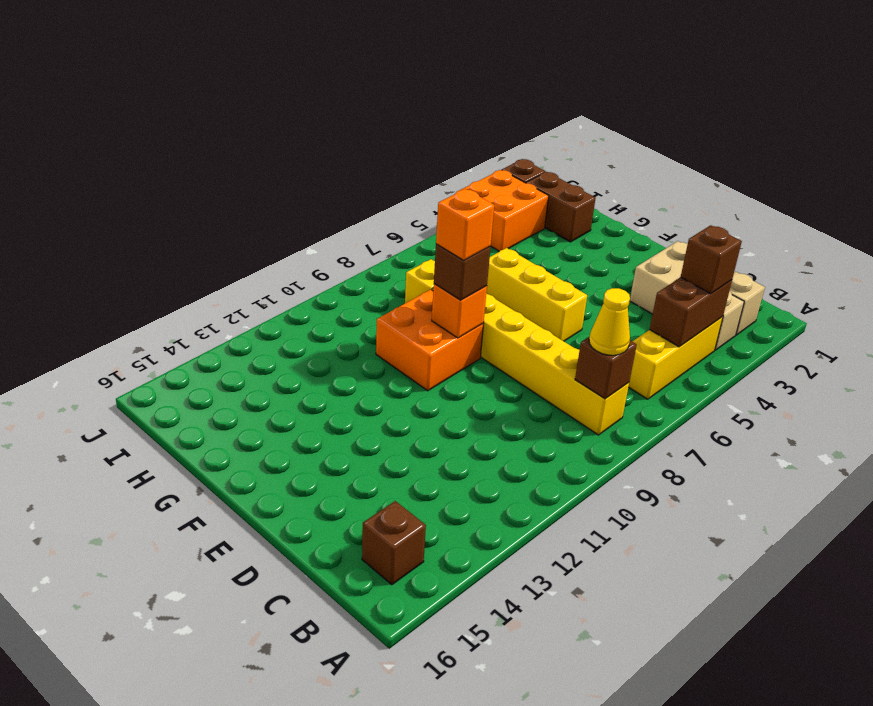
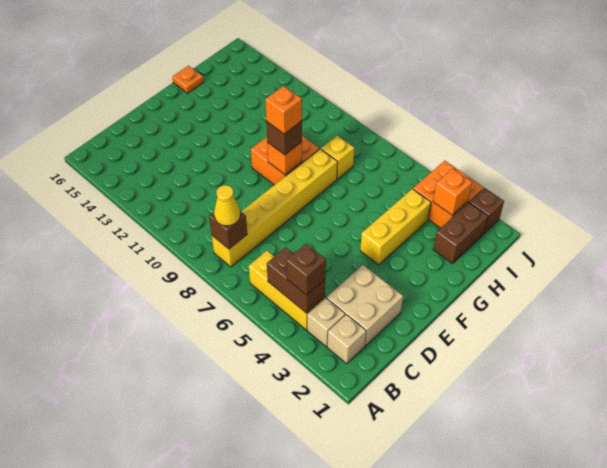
brown brick B15 level 1 -> none
yellow brick E6:G6 level 1 -> yellow brick F4:H4 level 1
none -> orange plate G16 level 1
none -> orange brick I3 level 2

